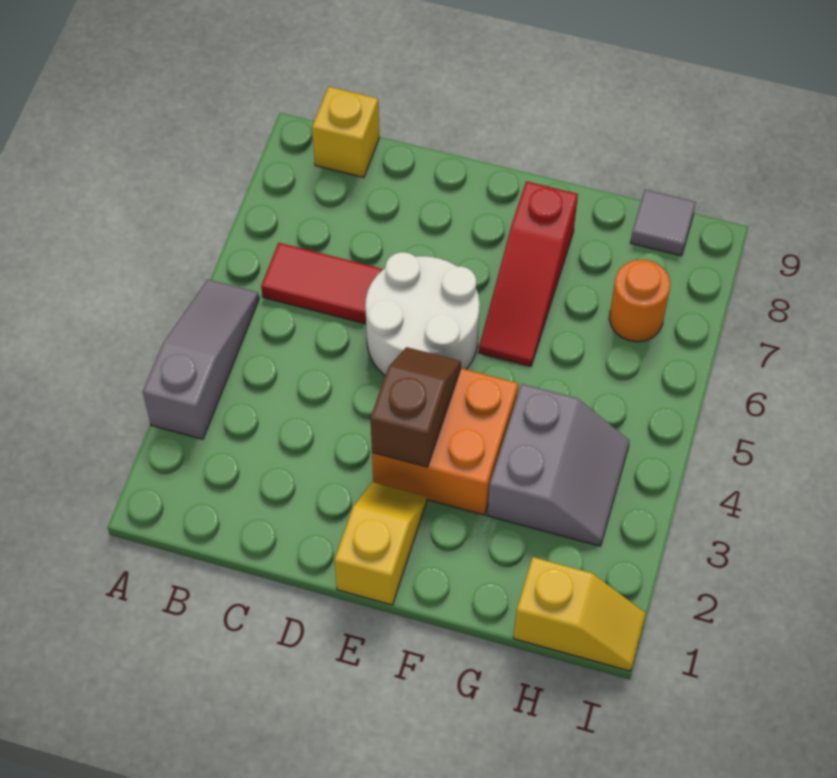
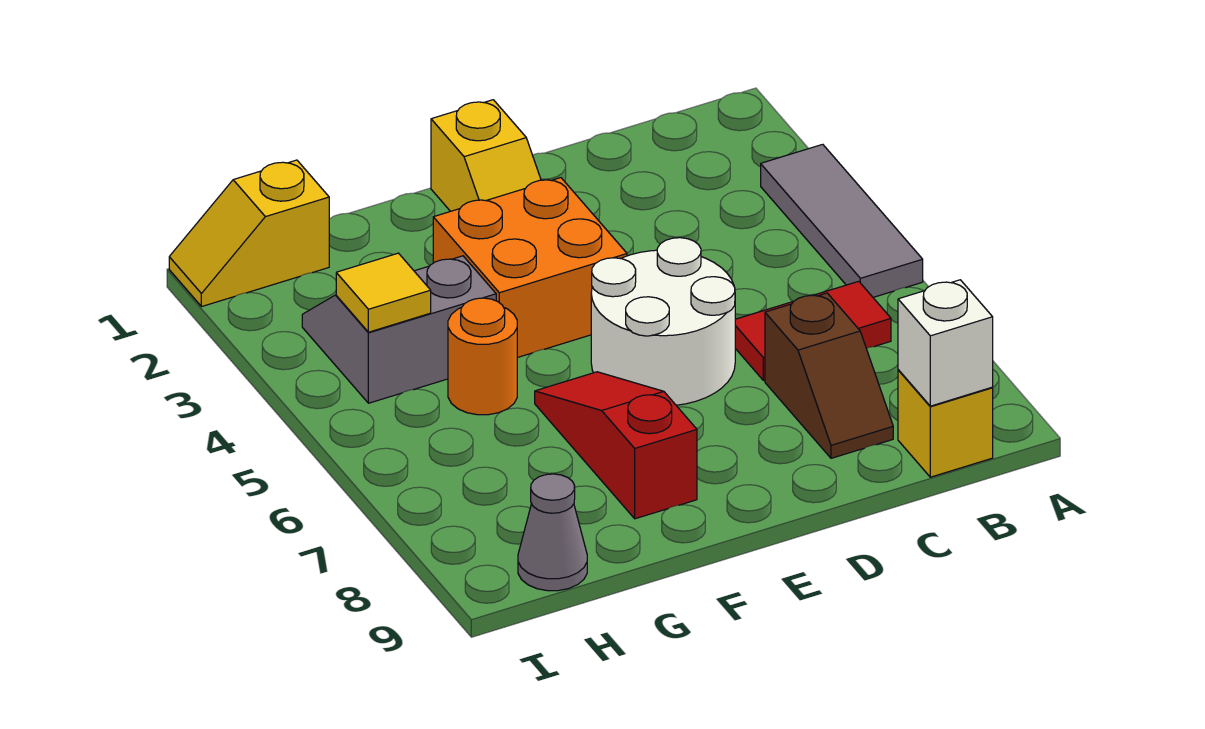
grey slope A3:A5 level 1 top 3 -> grey tile A3:A5 level 1
none -> white brick B9 level 2
brown slope E3:E4 level 2 top 3 -> brown slope C7:C8 level 1 top 7
grey slope G3:H4 level 1 top G -> grey slope G3:H4 level 1 top 4
none -> yellow tile H4 level 2
orange round brick H7 level 1 -> orange round brick G5 level 1
grey tile H9 level 1 -> grey cone H9 level 1

